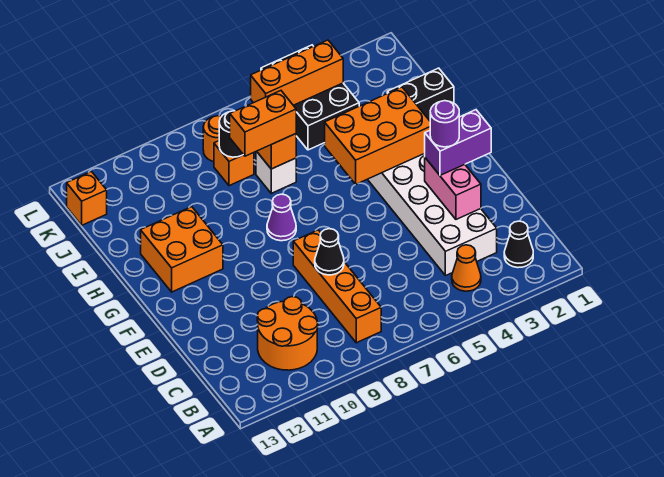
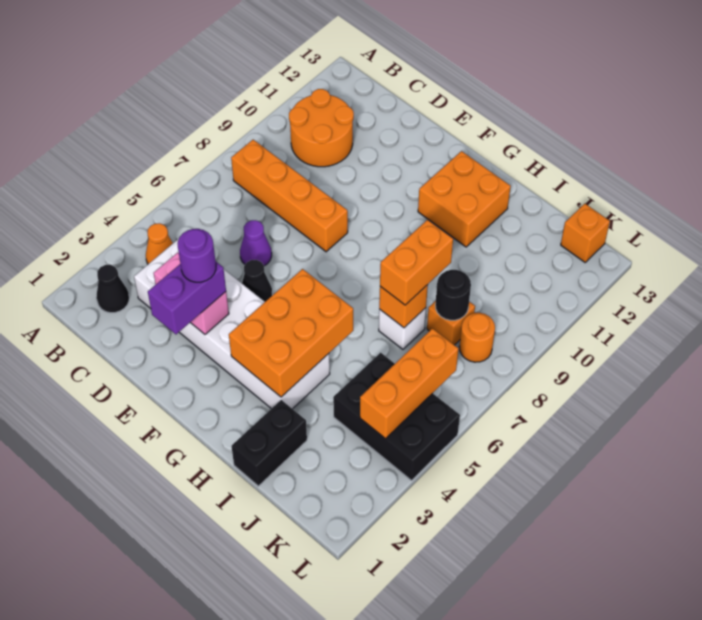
black cone D8 level 2 -> black cone E5 level 1
purple cone G8 level 1 -> purple cone D6 level 1

